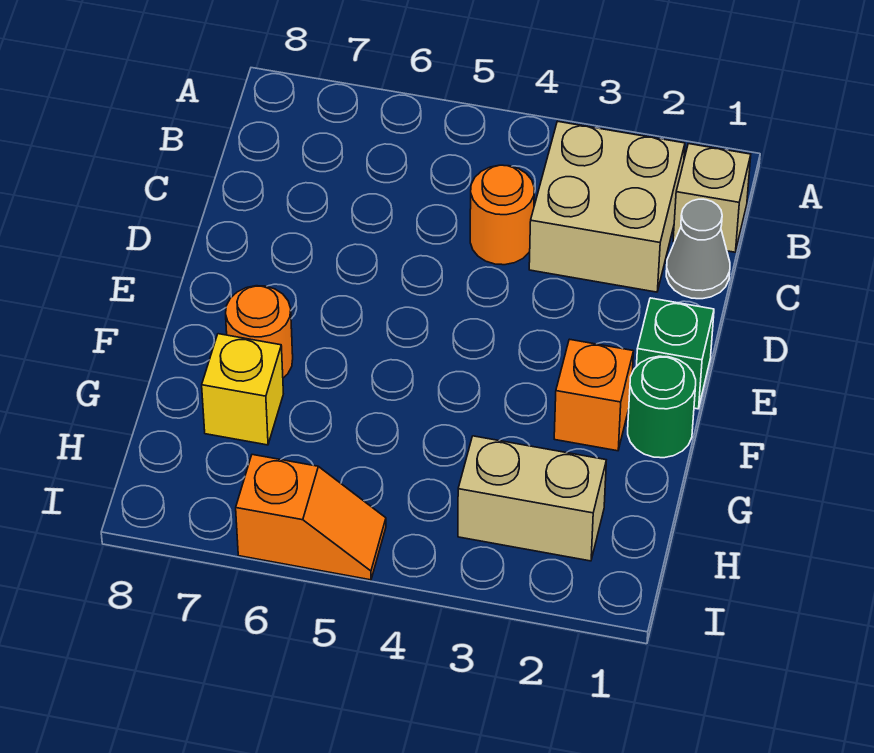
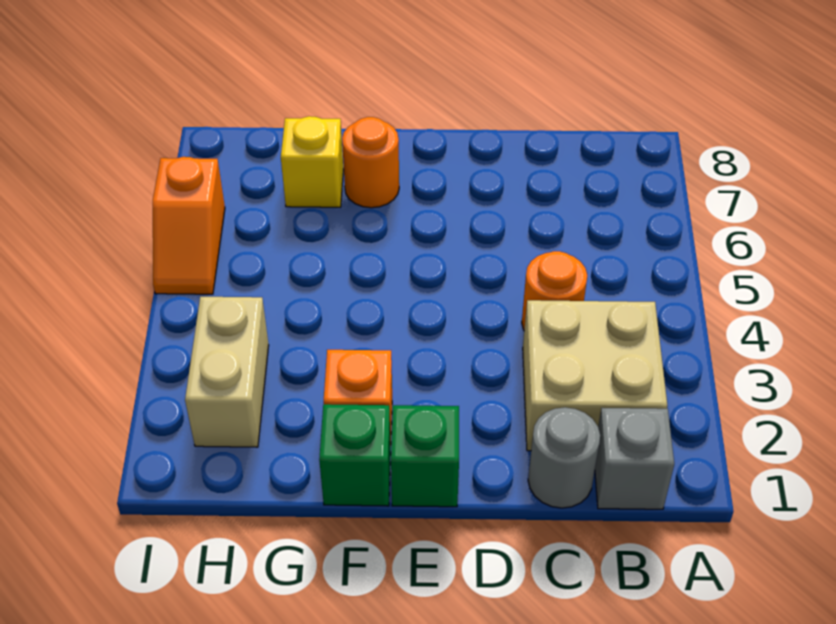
tan brick B1 level 1 -> grey brick B1 level 1
grey cone C1 level 1 -> grey round brick C1 level 1
green round brick F1 level 1 -> green brick F1 level 1

